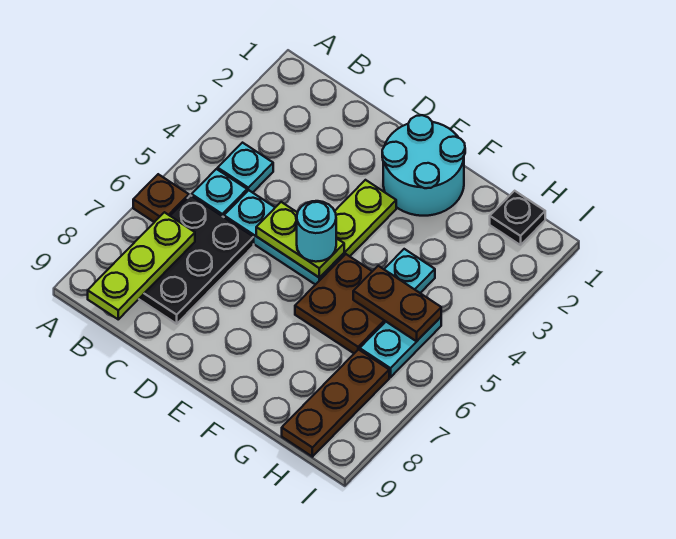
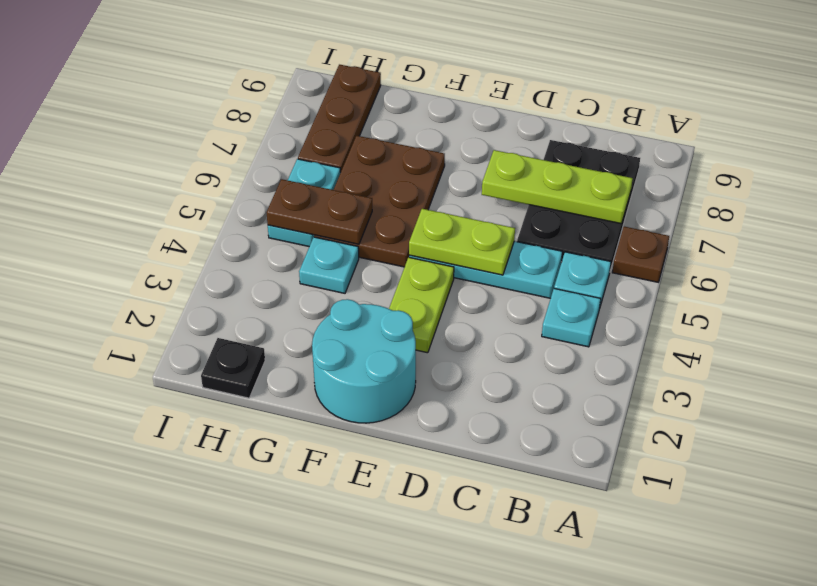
lime plate B7:B9 level 2 -> lime plate B7:D7 level 2
cyan round brick E5 level 3 -> none
brown plate F5:G6 level 1 -> brown plate F5:G7 level 1

